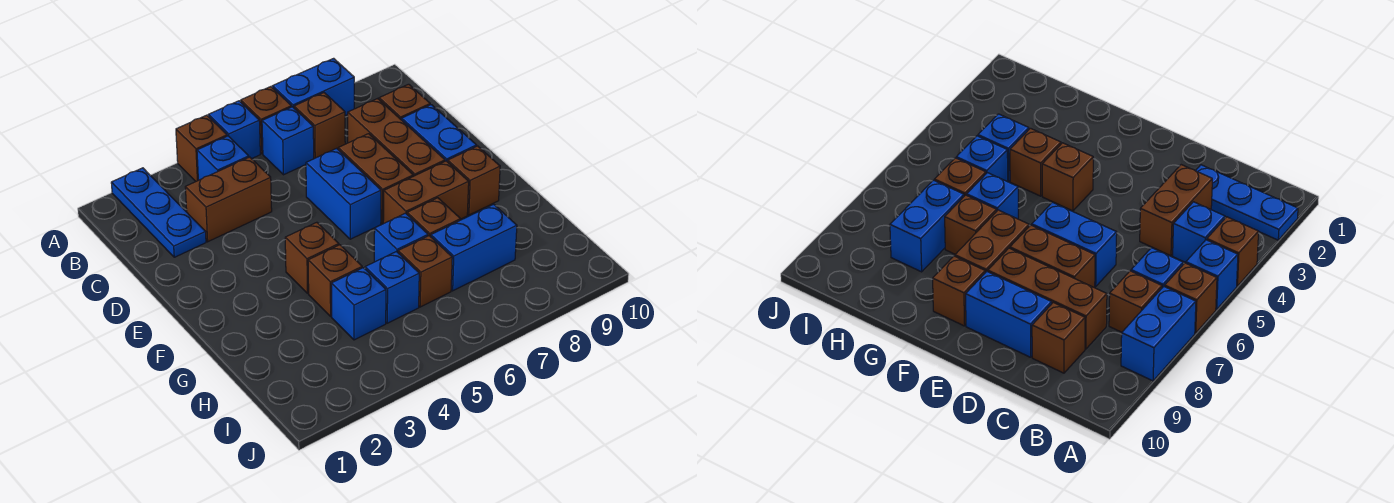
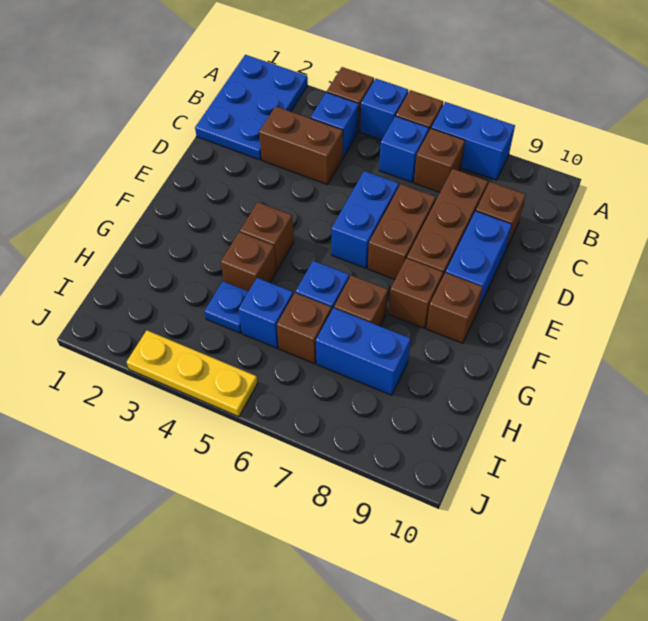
blue plate A2:C2 level 1 -> blue plate A1:C2 level 1
brown brick F7:F8 level 1 -> brown brick F8 level 1
blue brick H4 level 1 -> blue plate H4 level 1
none -> yellow plate J3:J5 level 1

